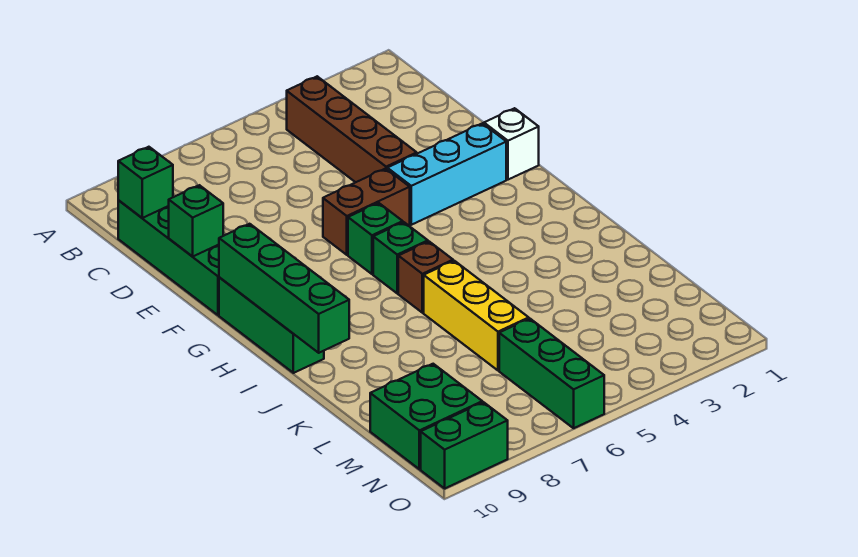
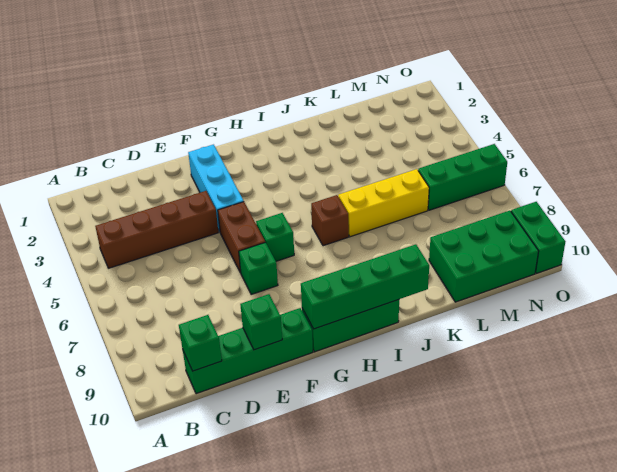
white brick F1 level 1 -> none
green brick H6 level 1 -> green brick F7 level 1
green brick M9:N10 level 1 -> green brick L9:N10 level 1

